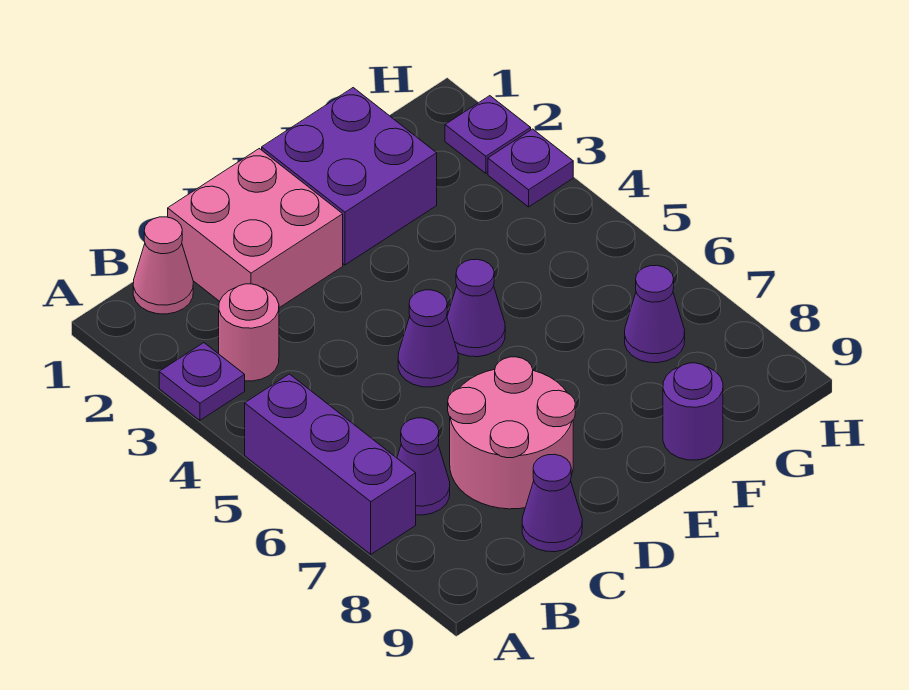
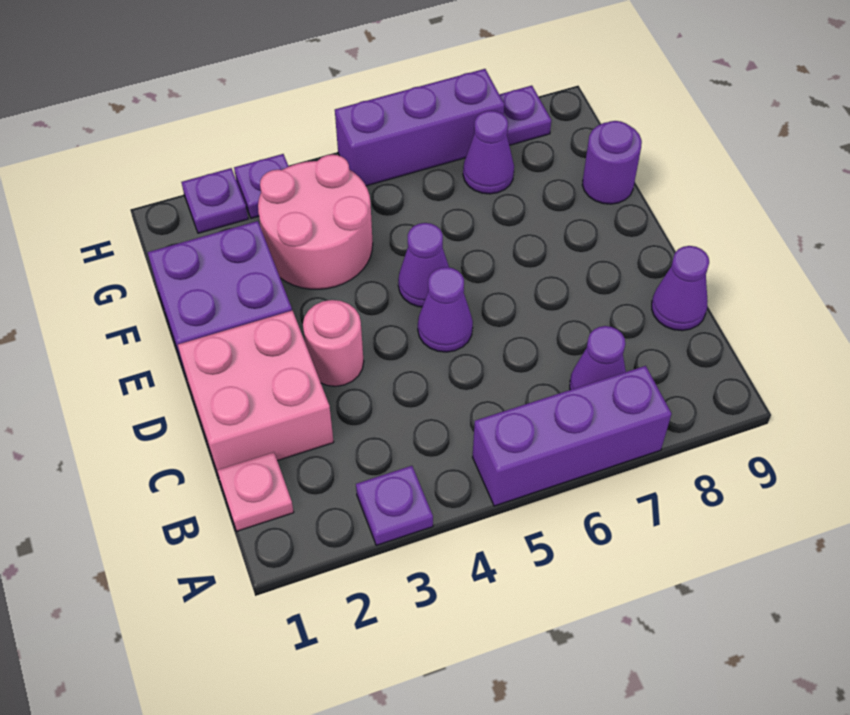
pink cone B1 level 1 -> pink plate B1 level 1
pink round brick B3 level 1 -> pink round brick D3 level 1
pink round brick C7:D8 level 1 -> pink round brick F3:G4 level 1
none -> purple brick H5:H7 level 1
none -> purple plate H8 level 1

